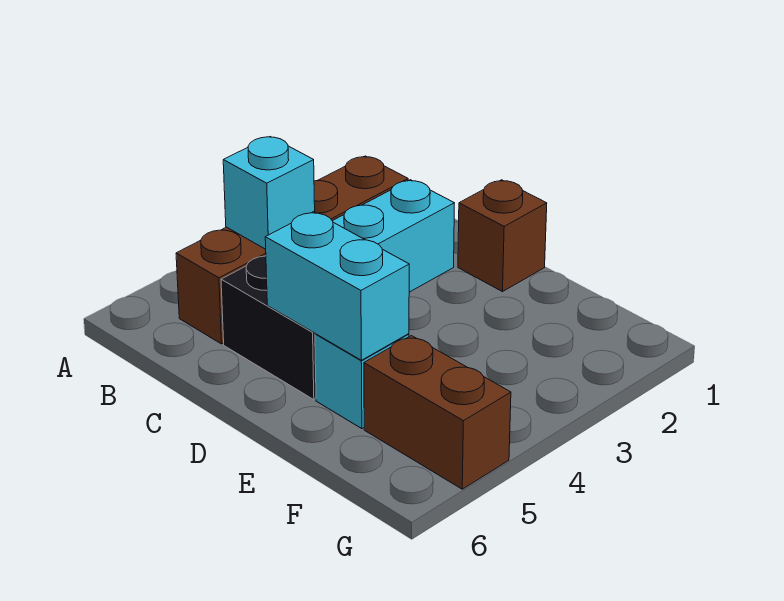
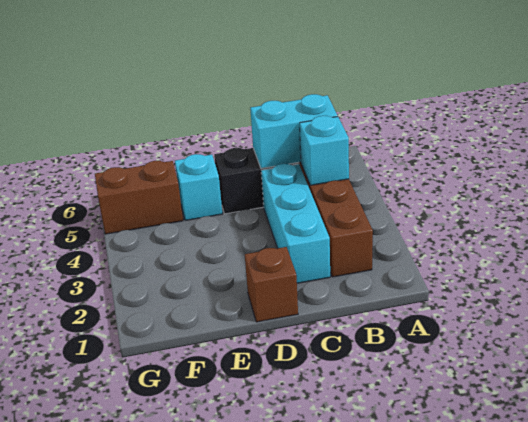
cyan brick D5:E5 level 2 -> cyan brick B5:C5 level 2

